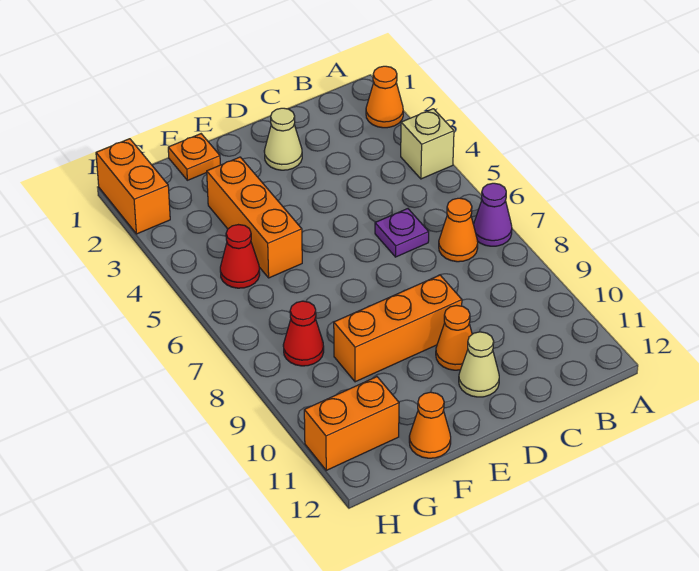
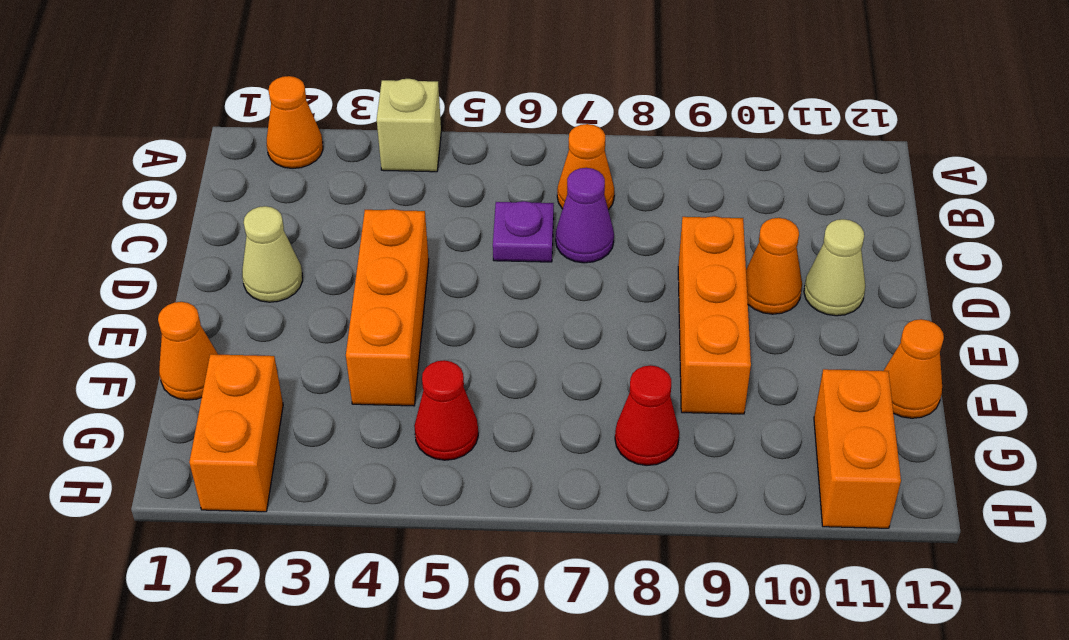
purple cone A7 level 1 -> purple cone C7 level 1
orange plate F1 level 1 -> orange cone F1 level 1
orange brick F3:F5 level 1 -> orange brick D4:F4 level 1
orange brick H1:H2 level 1 -> orange brick G2:H2 level 1

